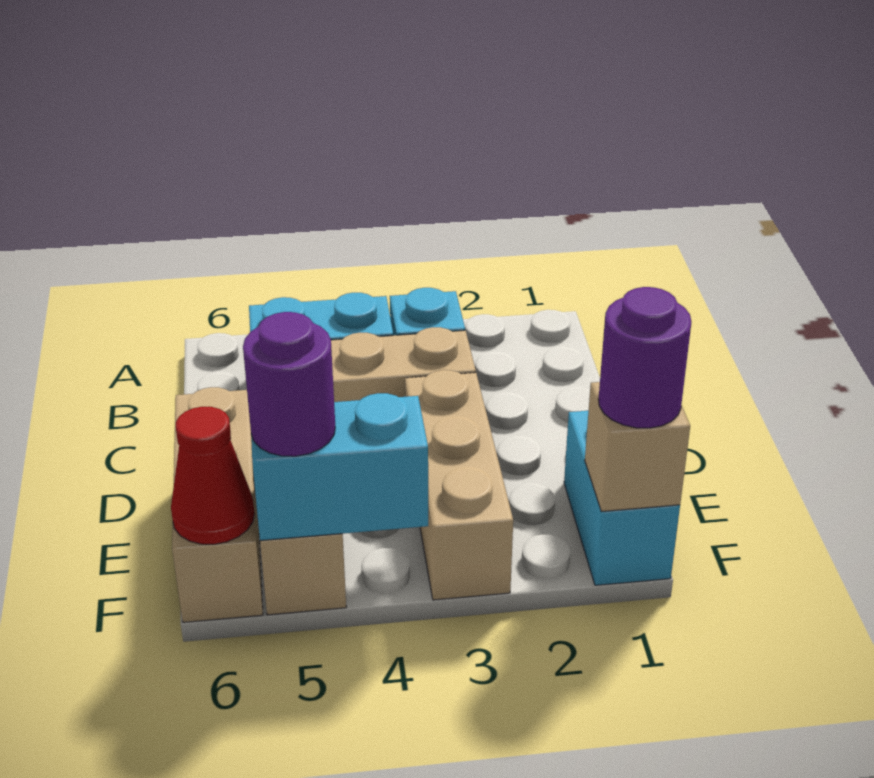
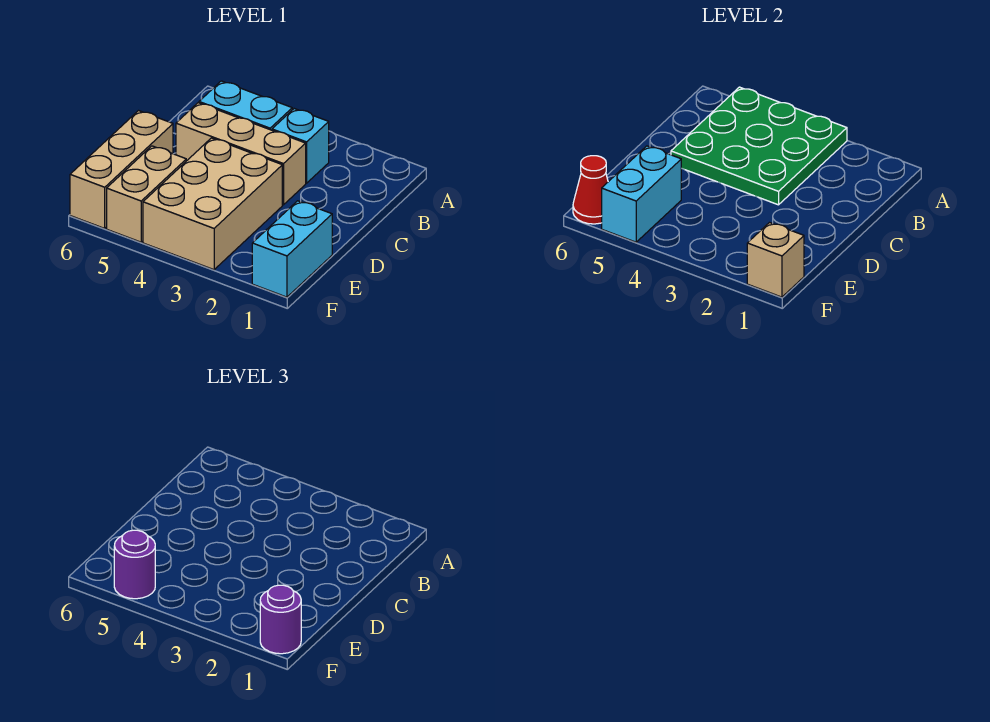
none -> green plate A3:C5 level 2
tan brick D3:F3 level 1 -> tan brick D3:F4 level 1
cyan brick F4:F5 level 2 -> cyan brick E5:F5 level 2

